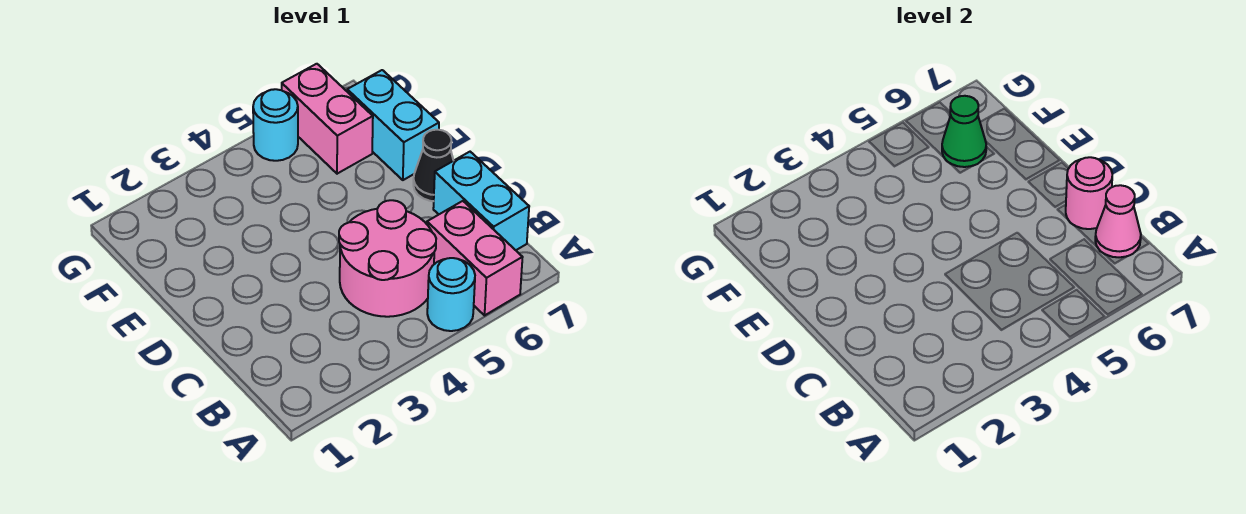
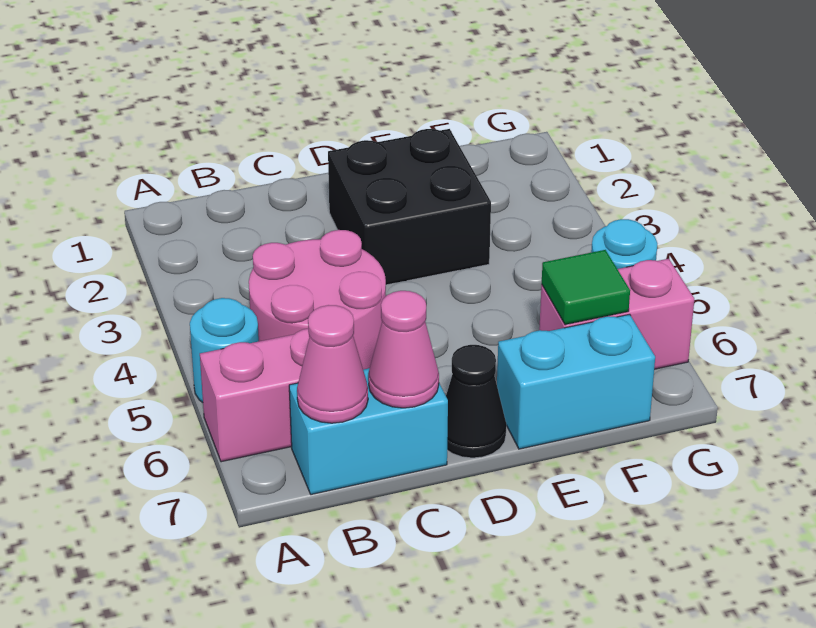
pink round brick C7 level 2 -> pink cone C7 level 2
none -> black brick D2:E3 level 1
green cone F6 level 2 -> green tile F6 level 2

